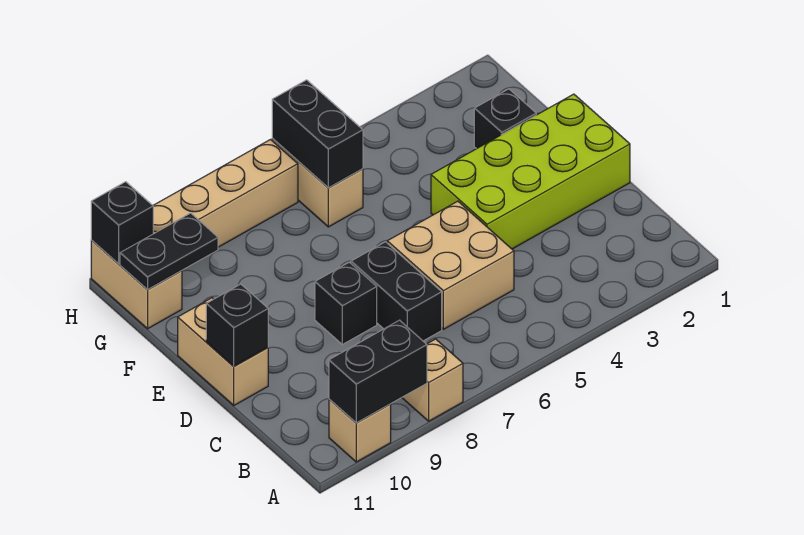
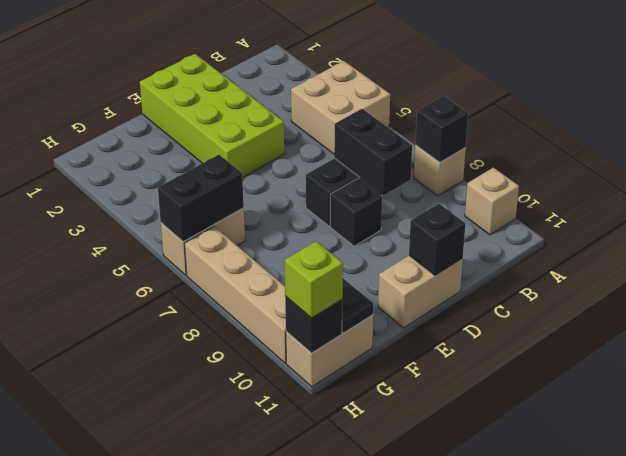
black brick A9:A10 level 2 -> black brick C7:C8 level 2
tan brick C5:D6 level 1 -> tan brick A4:B5 level 1
black brick F2 level 1 -> black brick A8 level 2
none -> lime brick H11 level 3

